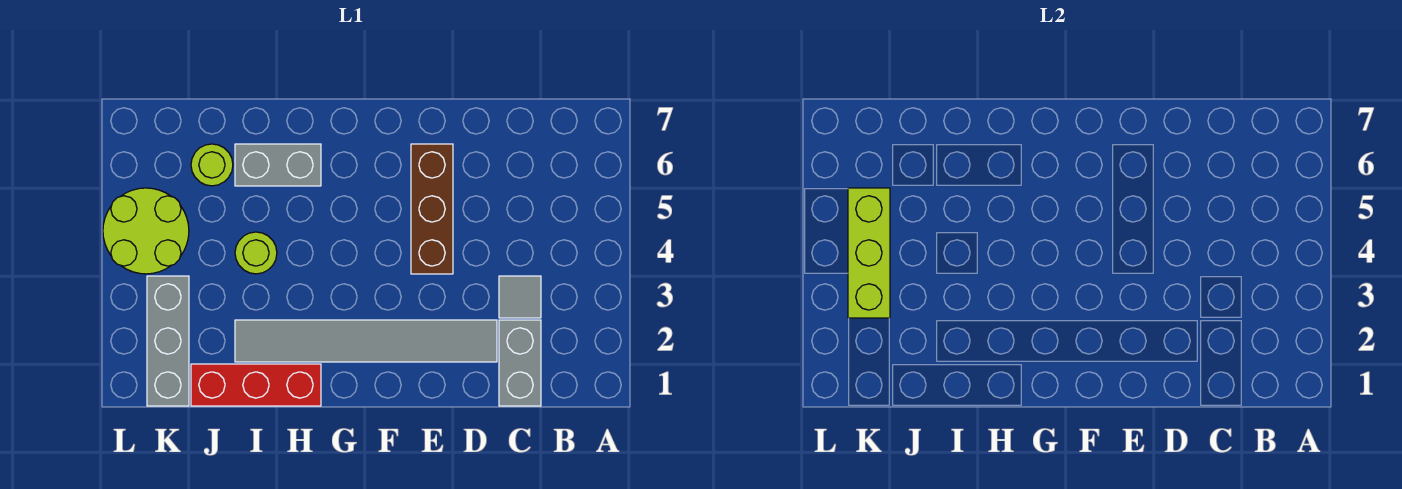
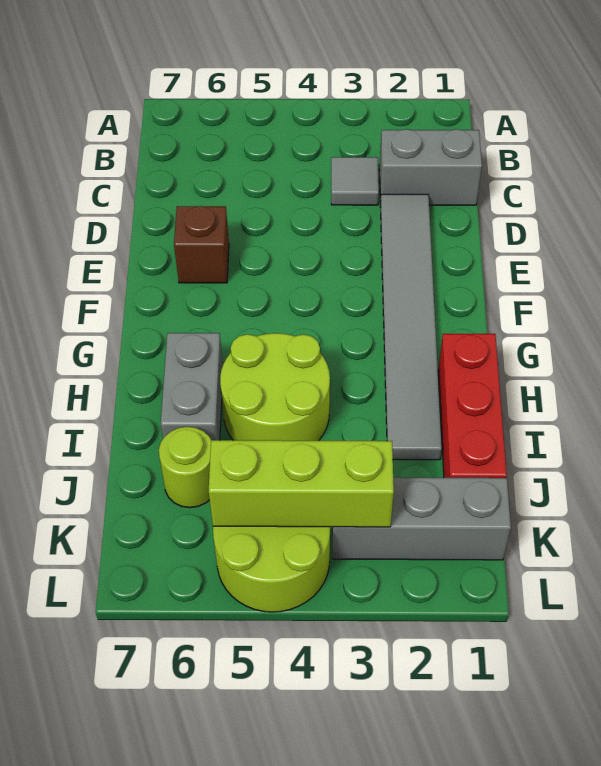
brown brick E4:E6 level 1 -> brown brick E6 level 1
lime round brick I4 level 1 -> lime round brick H4:I5 level 1

